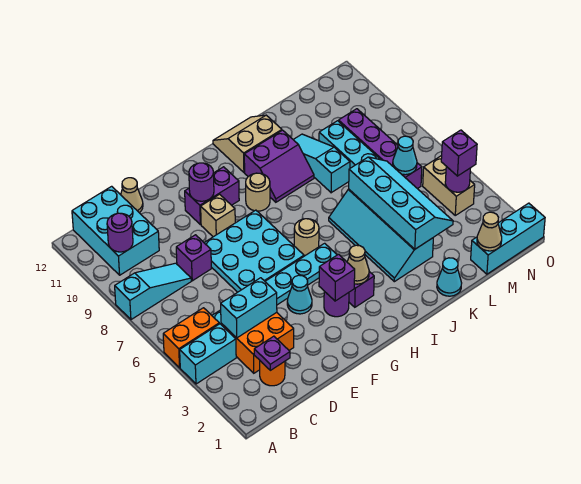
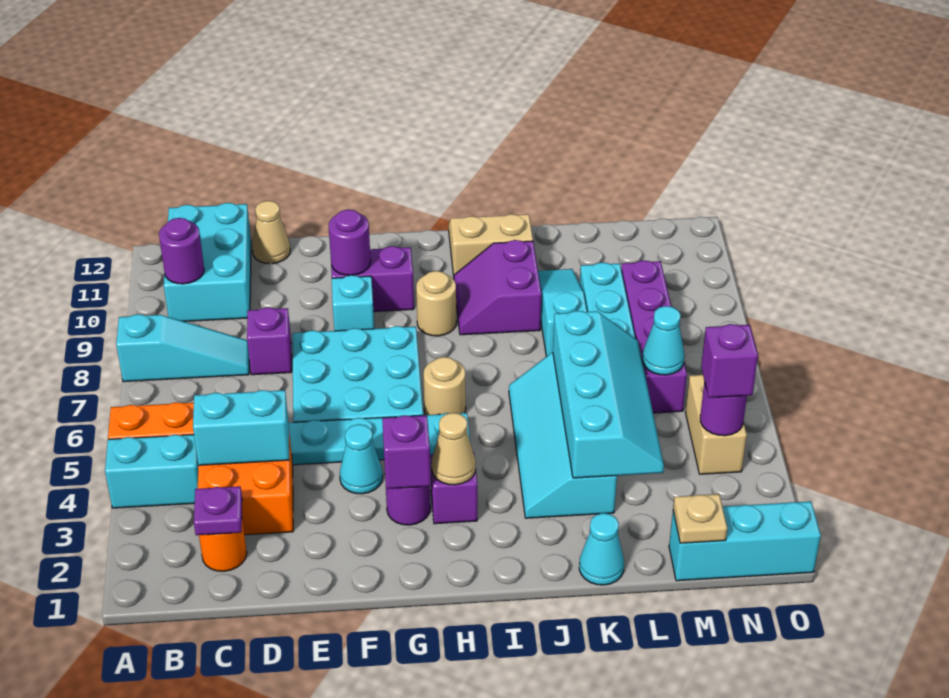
tan brick F9 level 1 -> cyan brick F9 level 1
purple slope I9:J10 level 1 top 10 -> purple slope I9:J10 level 1 top J
tan cone M1 level 2 -> tan plate M1 level 2

